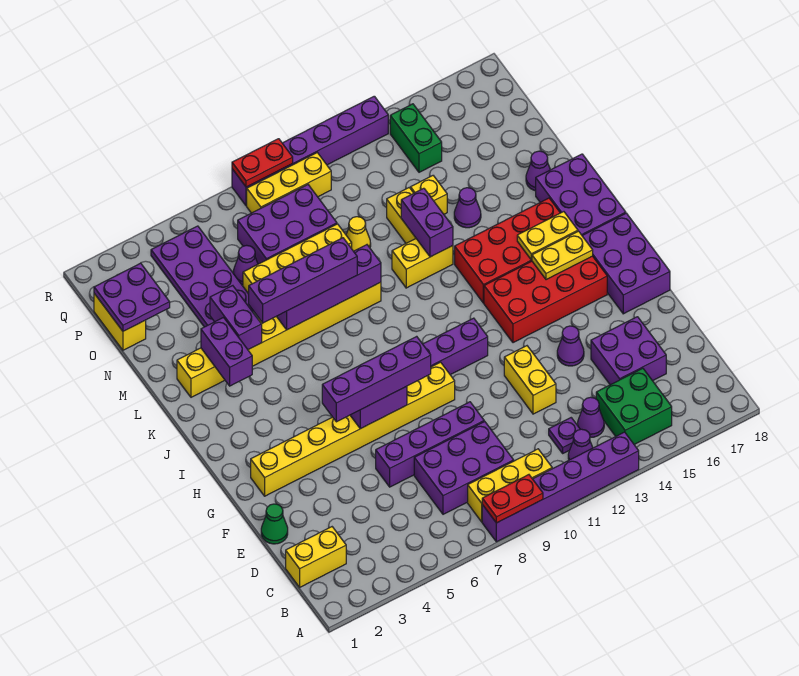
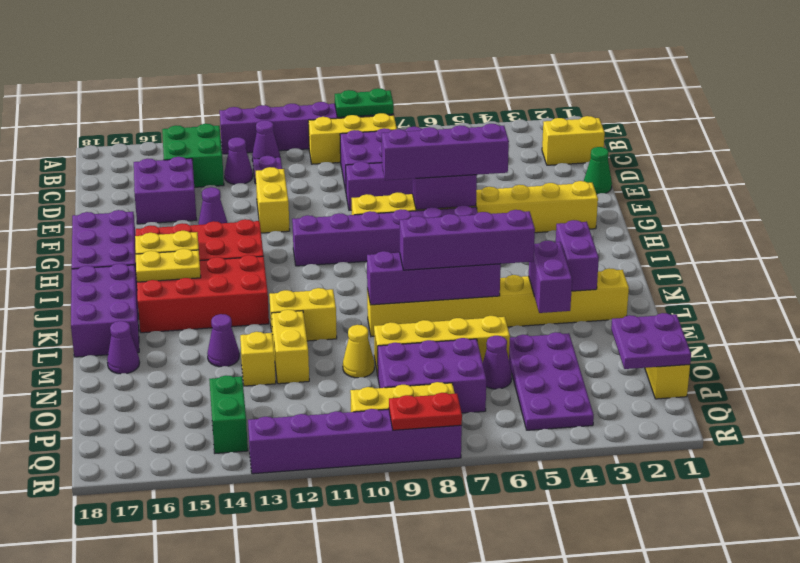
red plate A8:A9 level 2 -> green plate A8:A9 level 2
purple brick L12:M12 level 2 -> none

